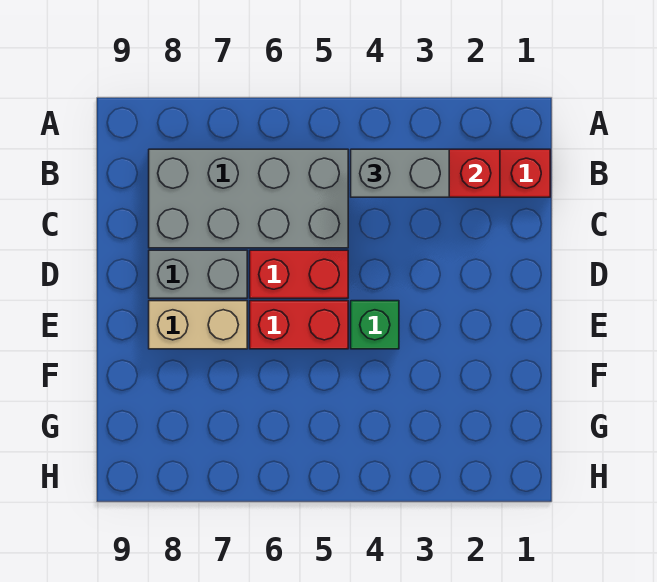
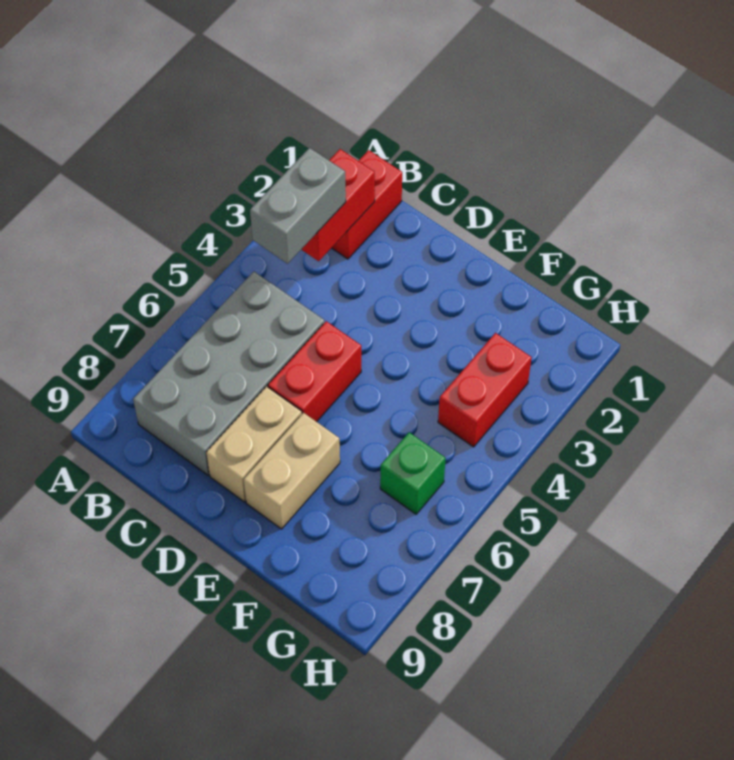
grey brick D7:D8 level 1 -> tan brick D7:D8 level 1
green brick E4 level 1 -> green brick G6 level 1
red brick E5:E6 level 1 -> red brick G3:G4 level 1

